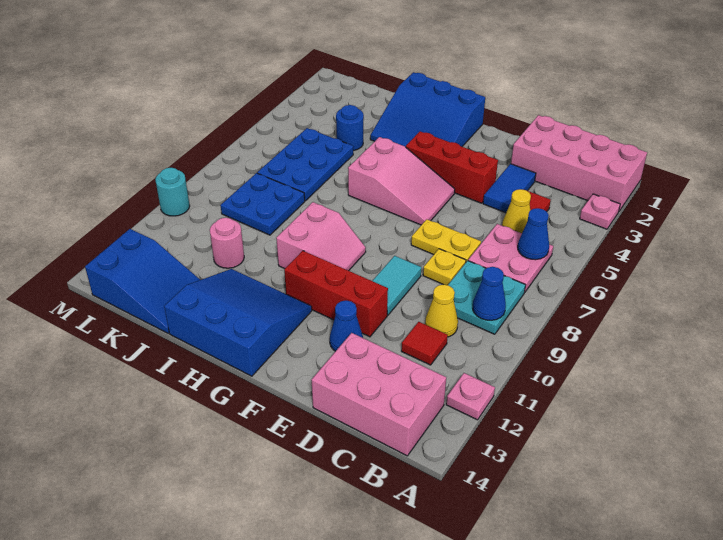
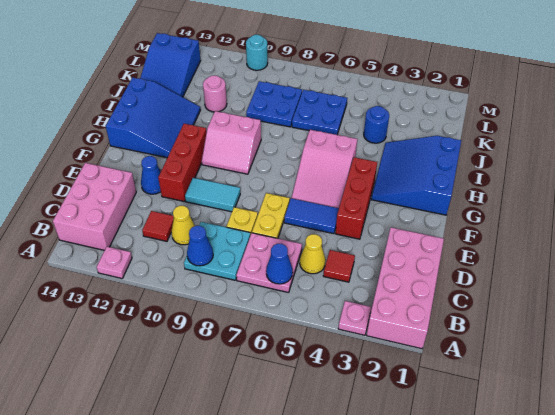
blue tile D3:D4 level 1 -> blue tile E5:E6 level 1
blue plate J5:K7 level 1 -> blue plate J6:K7 level 1

